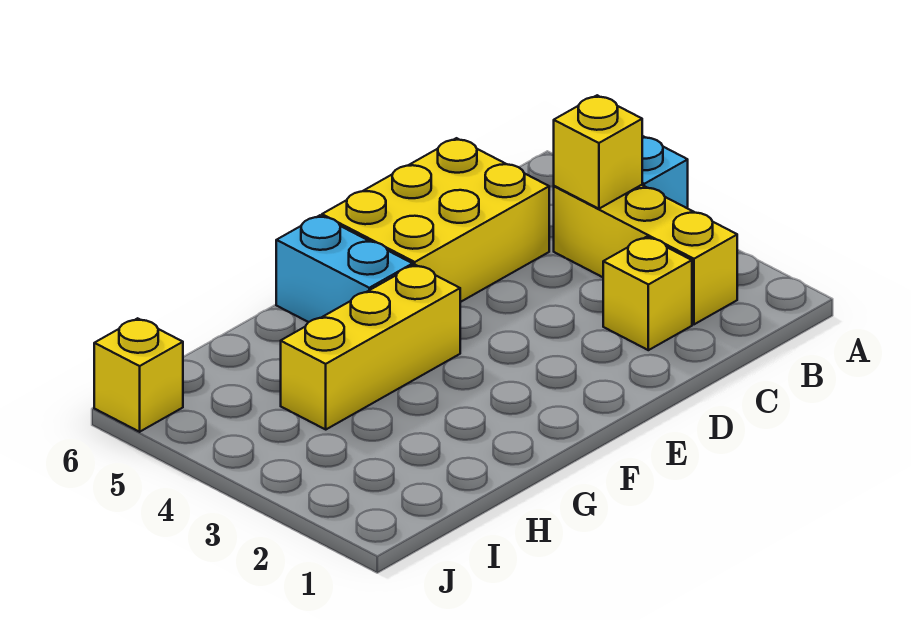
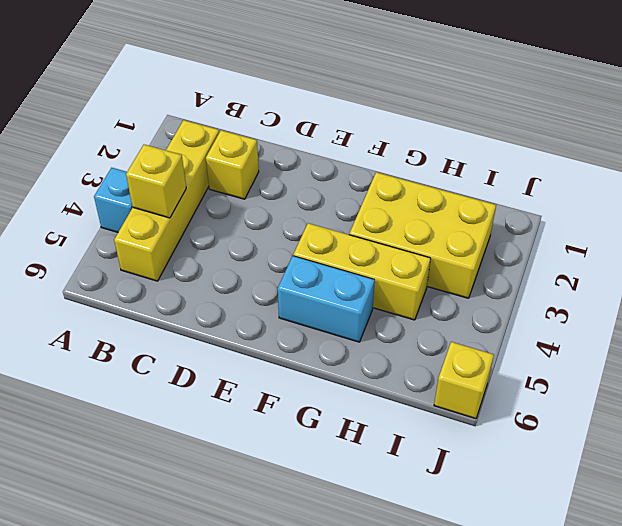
yellow brick B2:B4 level 1 -> yellow brick B2:B5 level 1
yellow brick C5:E6 level 1 -> yellow brick G2:I3 level 1
cyan brick F5:F6 level 1 -> cyan brick F5:G5 level 1

